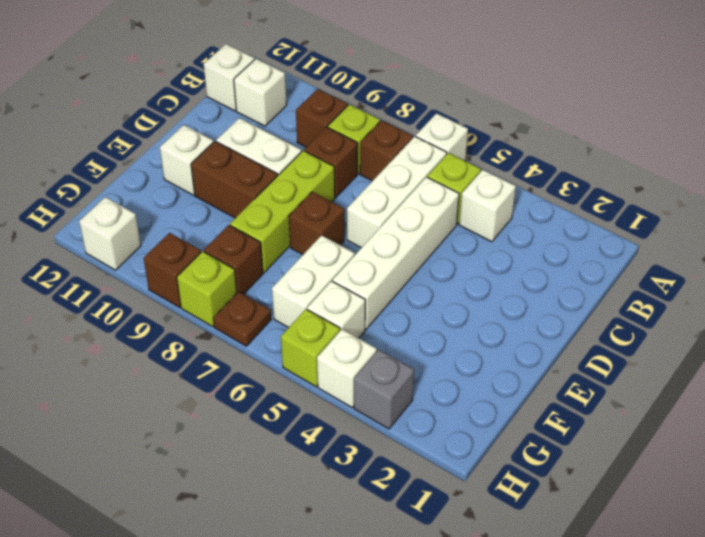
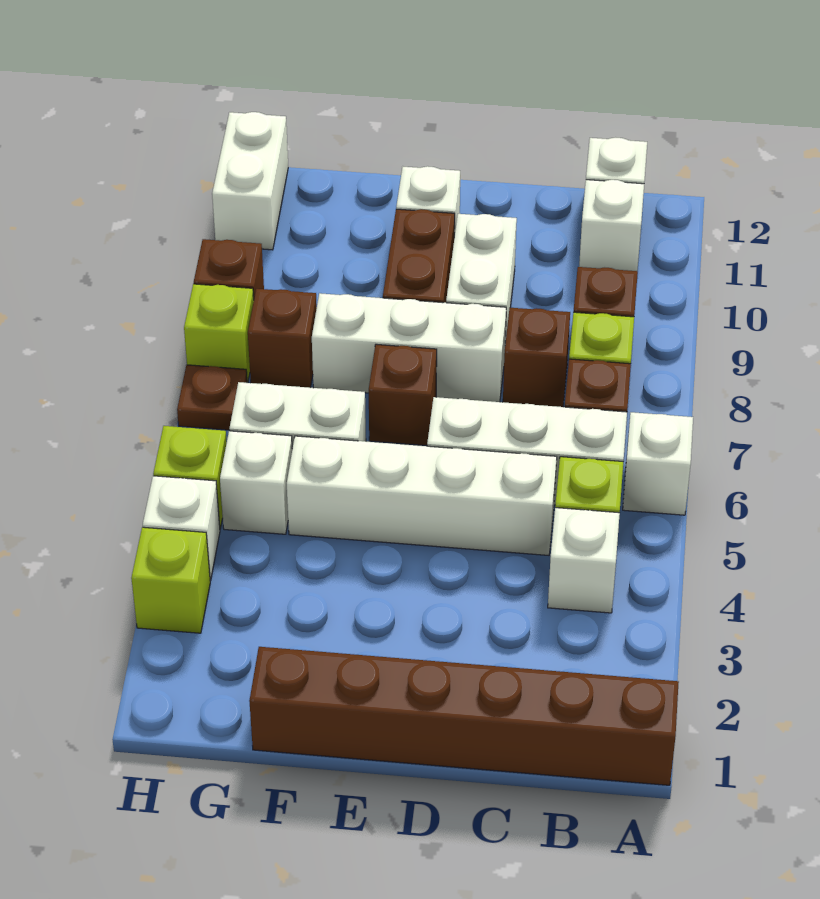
none -> brown brick A1:F1 level 1
lime brick D8:F8 level 1 -> white brick D8:F8 level 1
grey brick H3 level 1 -> lime brick H3 level 1
white brick H11 level 1 -> white brick H11:H12 level 1

